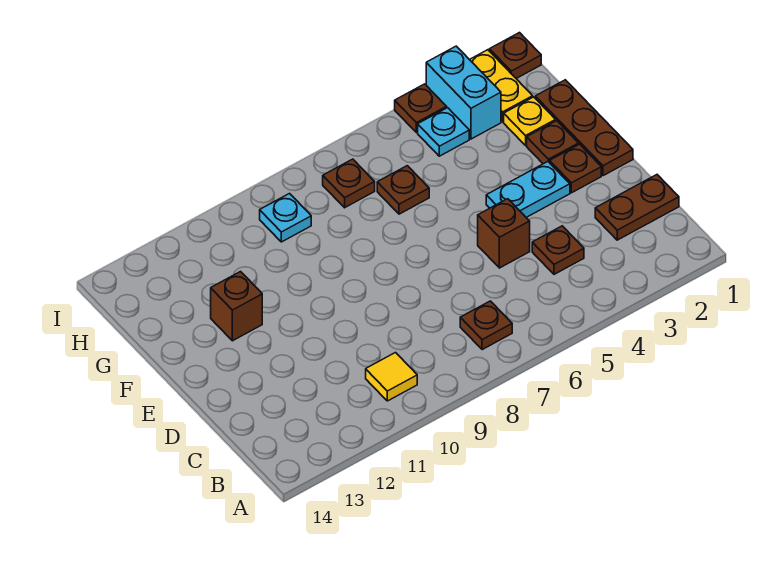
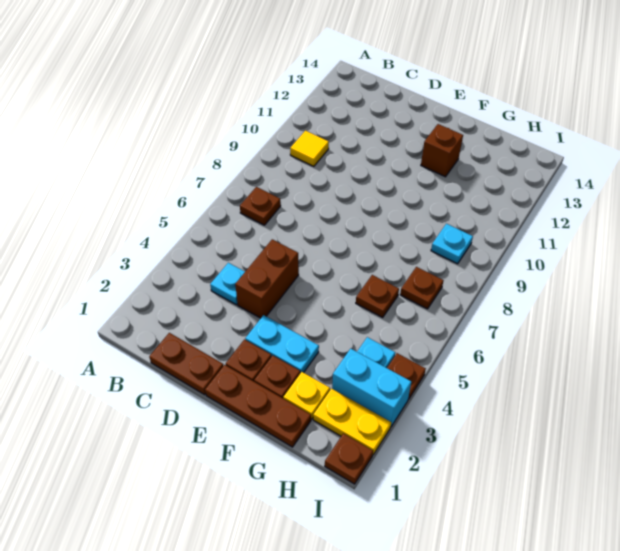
brown plate C1:C2 level 1 -> brown plate C1:D1 level 1
brown plate C4 level 1 -> cyan plate C4 level 1
brown brick D5 level 1 -> brown brick D4:D5 level 1
cyan plate E3:E4 level 1 -> cyan plate E3:F3 level 1

